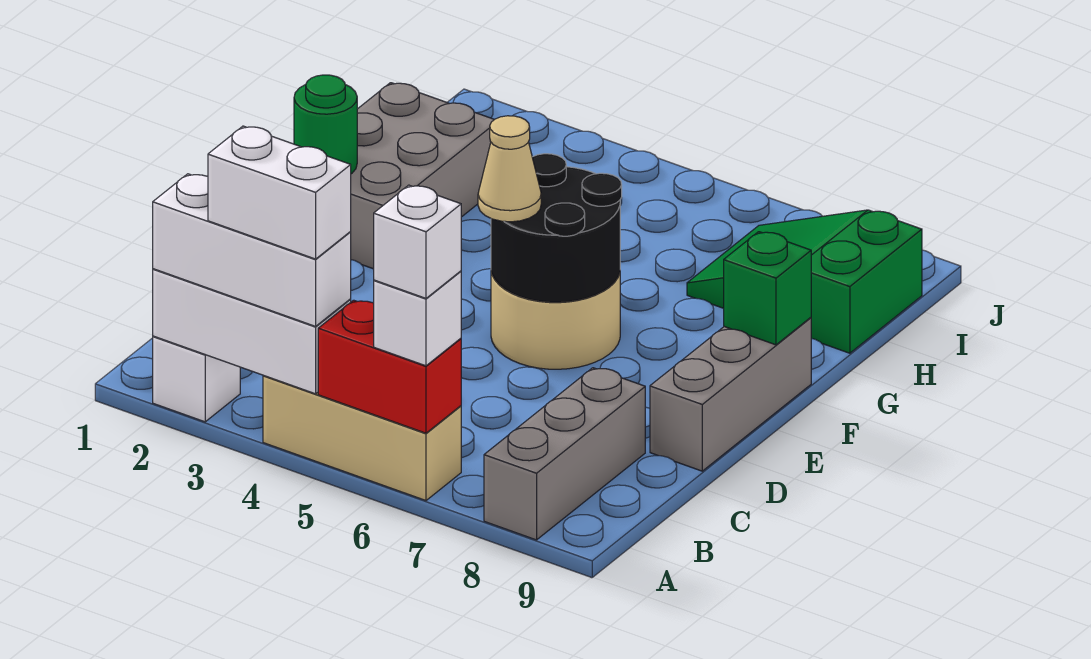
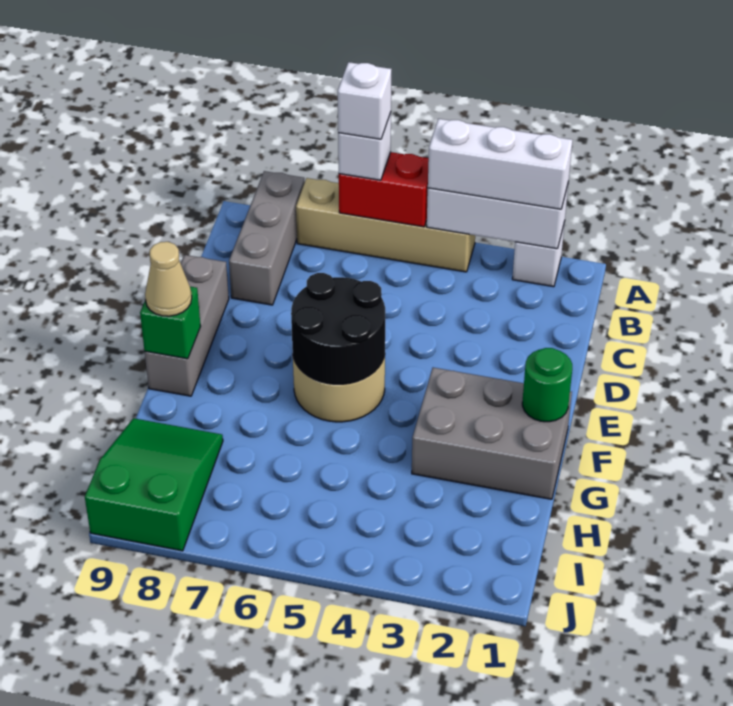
white brick A3:A4 level 4 -> none
tan brick A4:A6 level 1 -> tan brick A4:A7 level 1
tan cone E5 level 3 -> tan cone F9 level 3
grey brick F1:H2 level 1 -> grey brick F1:G3 level 1
green slope H7:I9 level 1 top 9 -> green slope H8:J9 level 1 top J

